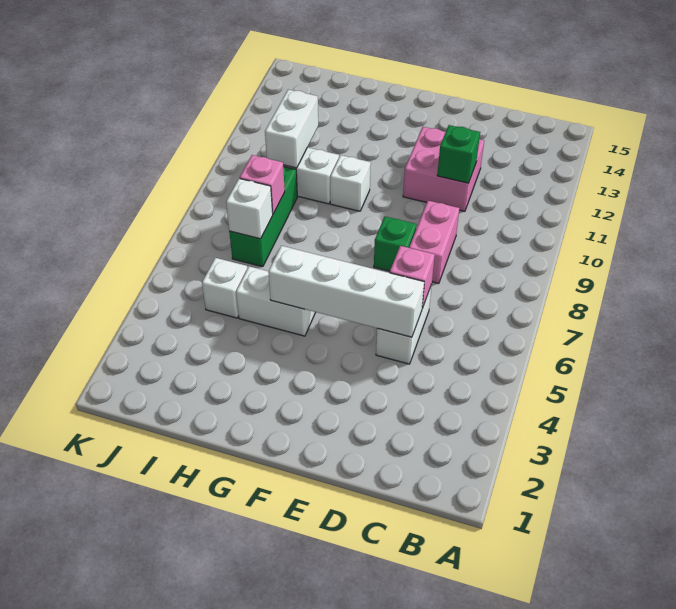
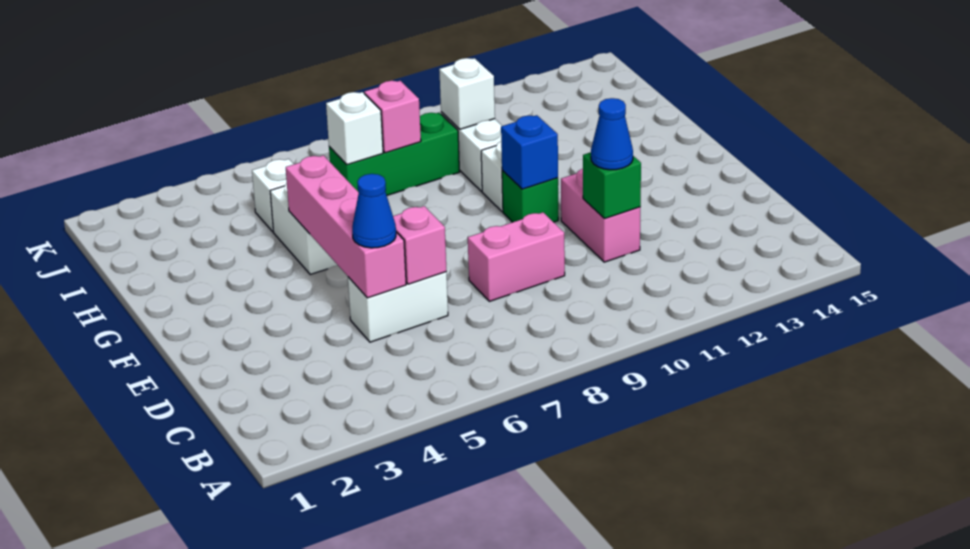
white brick D5:G5 level 2 -> pink brick D5:G5 level 2
none -> blue cone D5 level 3
pink brick D11:E12 level 1 -> pink brick D11:E11 level 1
none -> blue cone D11 level 3
green brick E8 level 1 -> green brick F10 level 1
none -> blue brick F10 level 2
white brick I10:I11 level 2 -> white brick I10 level 2

